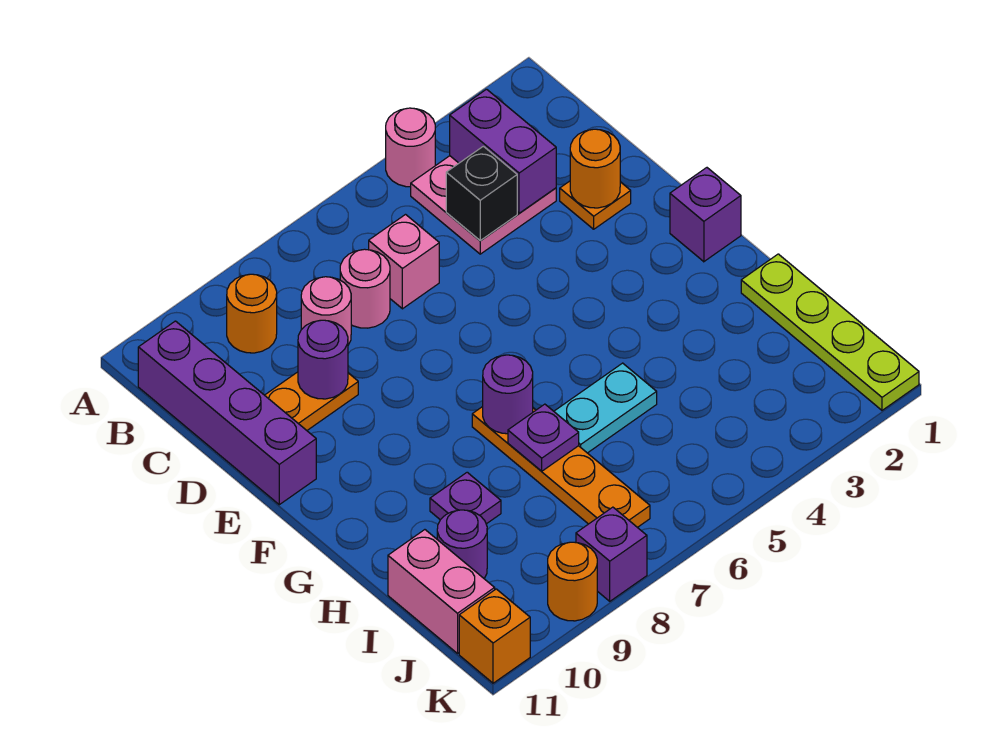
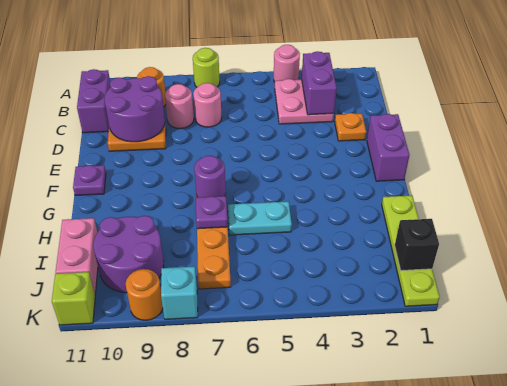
none -> lime round brick A7 level 1
purple brick B11:E11 level 1 -> purple brick B11:C11 level 1
black brick C4 level 2 -> black brick J1 level 2
pink brick C6 level 1 -> none
orange round brick D2 level 2 -> none
purple round brick D9 level 2 -> purple round brick C9:D10 level 2
purple brick F1 level 1 -> purple brick E1:F1 level 1
purple plate H9 level 1 -> purple plate F11 level 1
purple round brick I10 level 1 -> purple round brick I9:J10 level 1
purple brick K8 level 1 -> cyan brick K8 level 1
orange brick K11 level 1 -> lime brick K11 level 1

